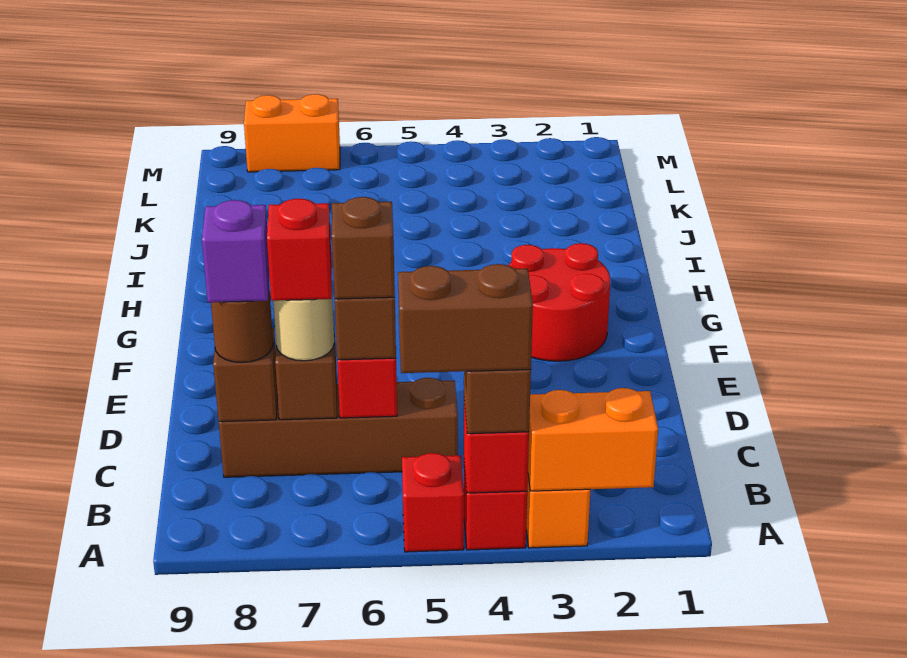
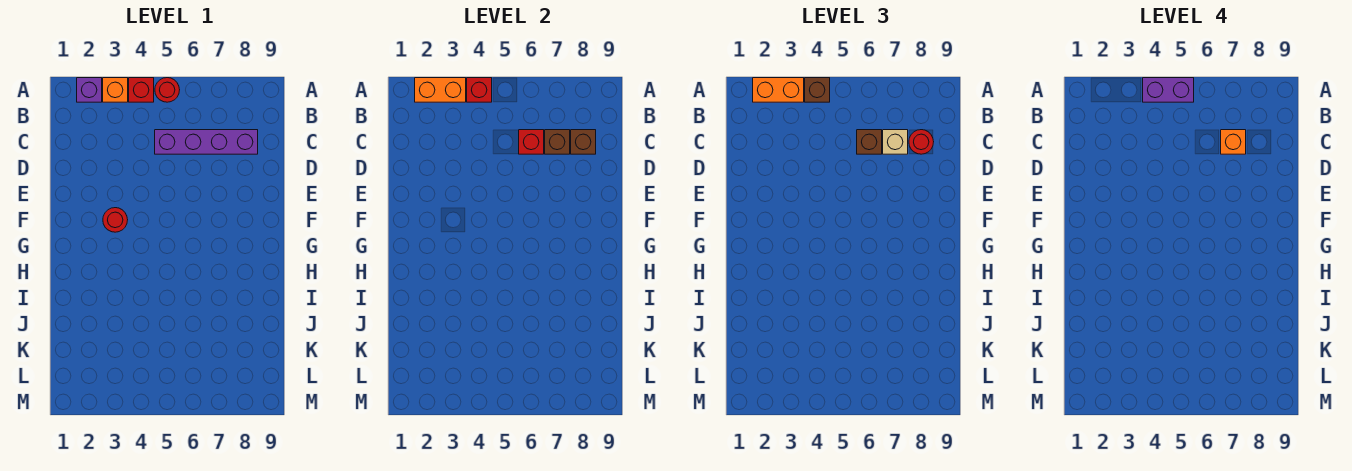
brown brick A4:A5 level 4 -> purple brick A4:A5 level 4
red brick A5 level 1 -> red round brick A5 level 1
brown brick C5:C8 level 1 -> purple brick C5:C8 level 1
brown brick C6 level 4 -> none
tan round brick C7 level 3 -> tan brick C7 level 3
red brick C7 level 4 -> orange brick C7 level 4
brown round brick C8 level 3 -> red round brick C8 level 3
purple brick C8 level 4 -> purple brick A2 level 1
red round brick F2:G3 level 1 -> red round brick F3 level 1
orange brick M7:M8 level 1 -> orange brick A2:A3 level 3

